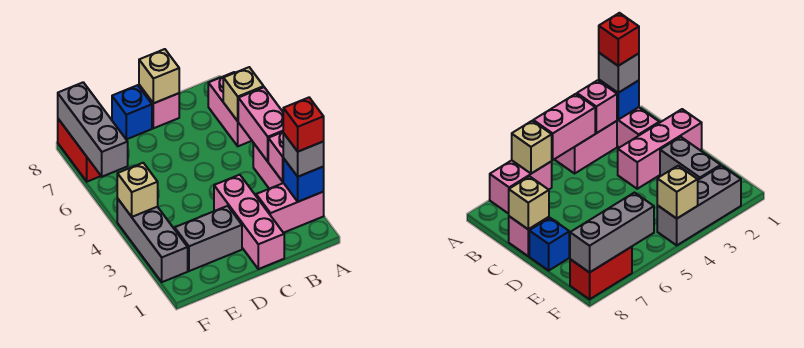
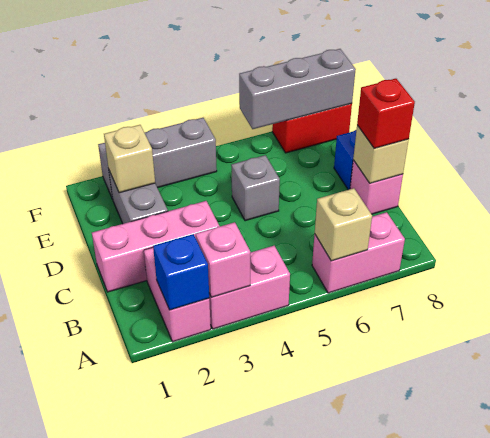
grey brick A2 level 3 -> grey brick D5 level 1
red brick A2 level 4 -> red brick C8 level 3
pink brick A4:A5 level 2 -> none
tan brick F4 level 2 -> tan brick E2 level 2

